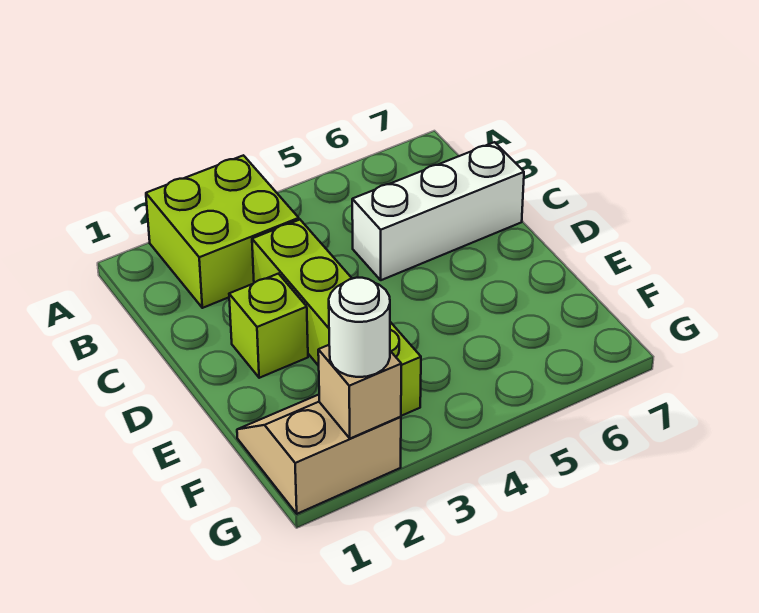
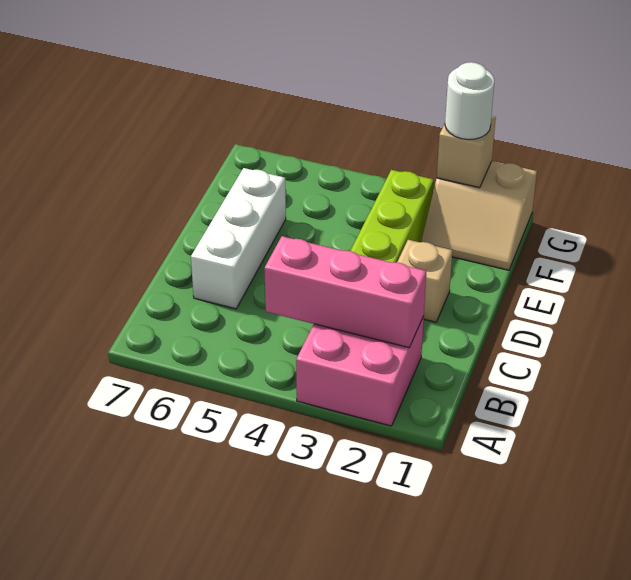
lime brick A2:B3 level 1 -> pink brick A2:B3 level 1
none -> pink brick B2:B4 level 2
white brick C5:C7 level 1 -> white brick C6:E6 level 1
lime brick D2 level 1 -> tan brick D2 level 1

